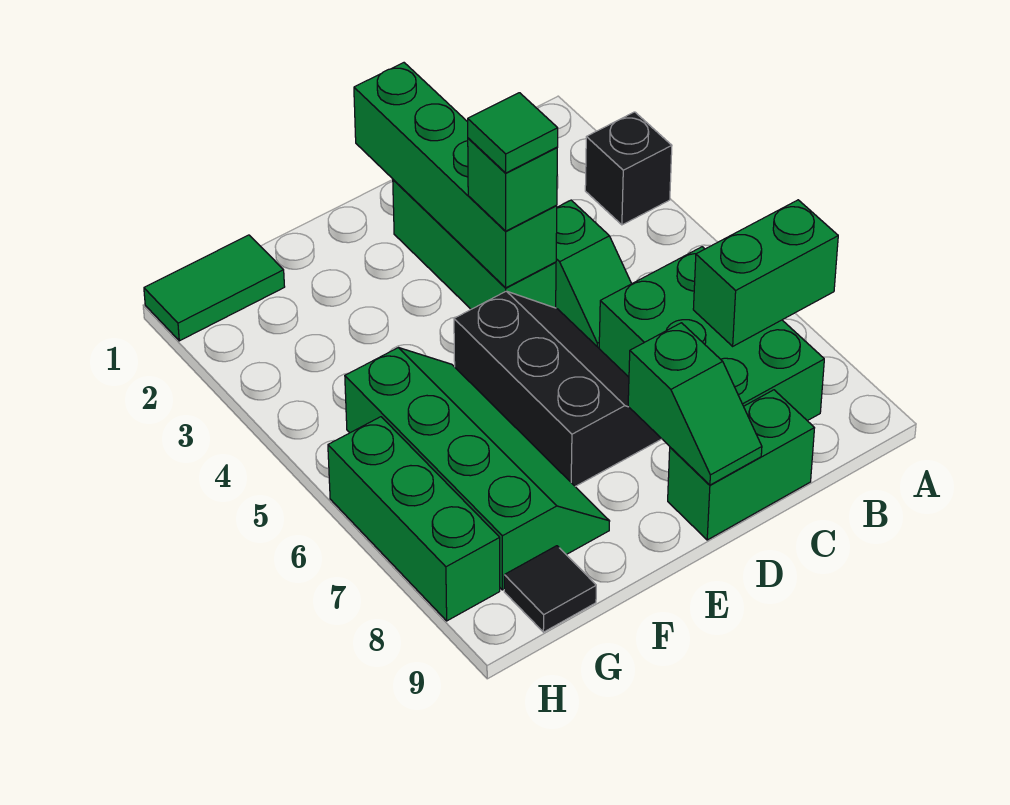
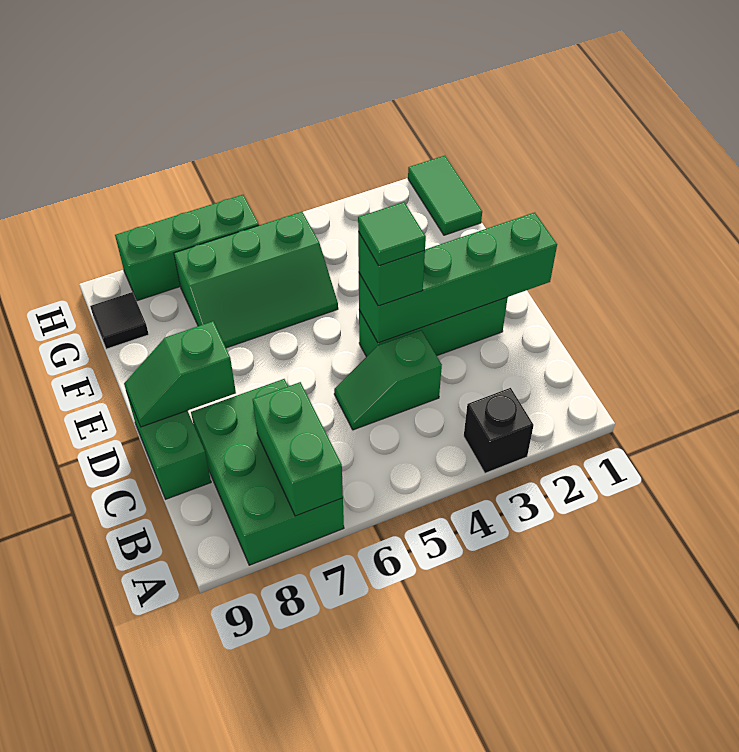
green brick B6:C8 level 1 -> green brick A7:C8 level 1
black slope D5:E7 level 1 top E -> none
green slope F5:G8 level 1 top G -> green slope F5:G7 level 1 top G

